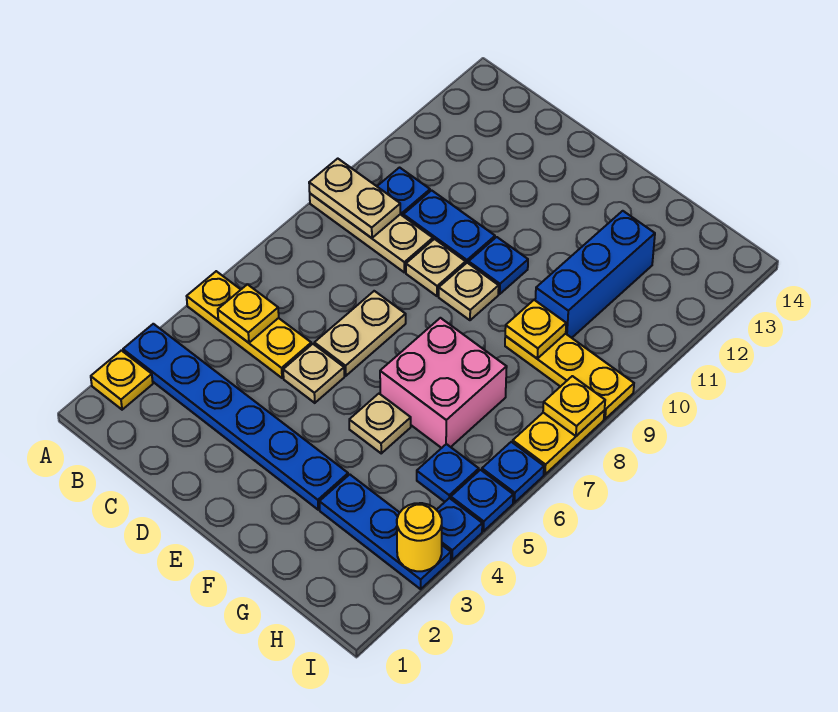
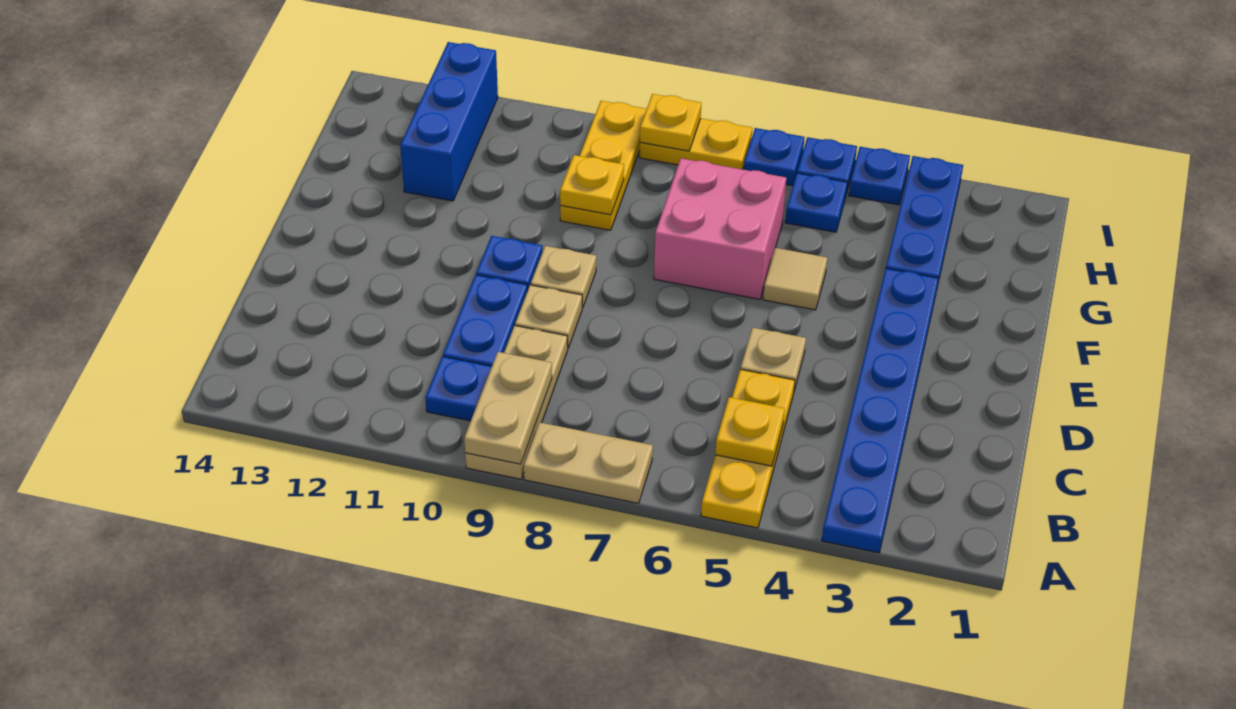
yellow plate A2 level 1 -> none
tan plate D6:D7 level 1 -> tan plate A7:A8 level 1
tan plate F5 level 1 -> tan tile F5 level 1
blue brick G10:G12 level 1 -> blue brick G12:I12 level 1
yellow round brick I3 level 2 -> none

